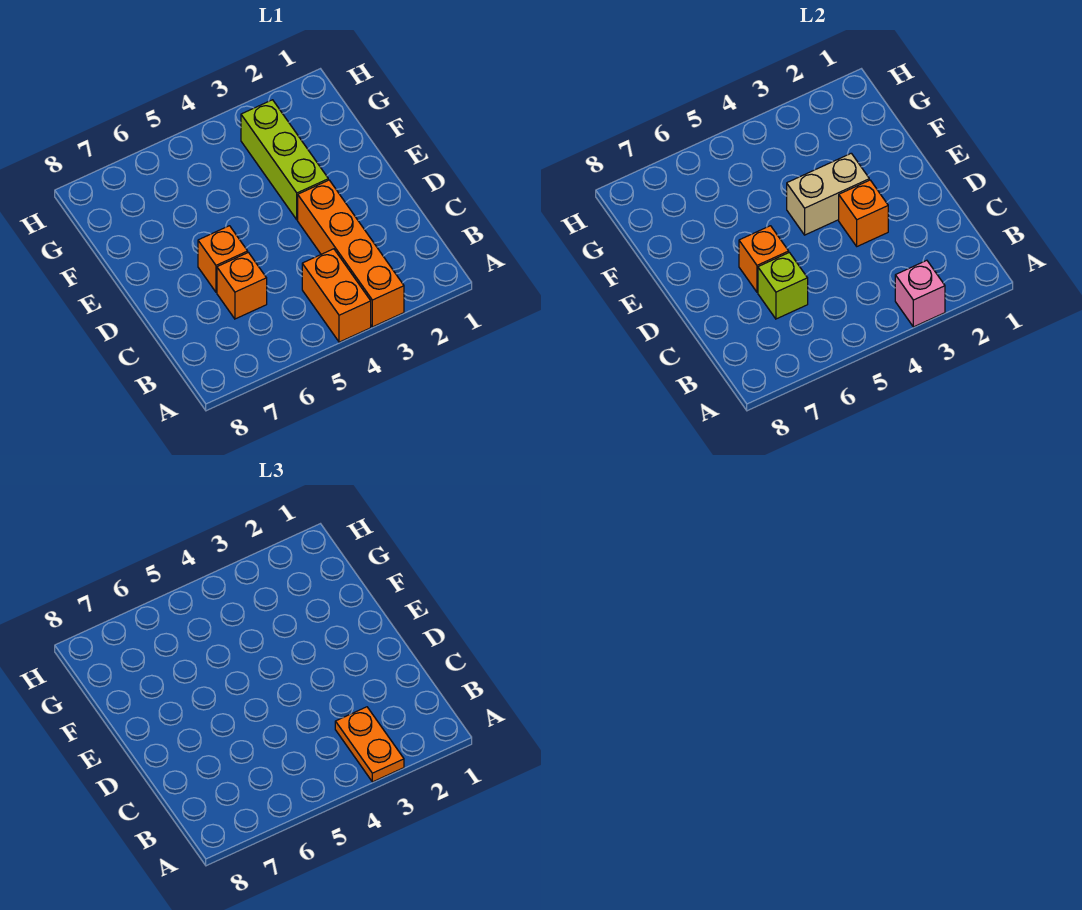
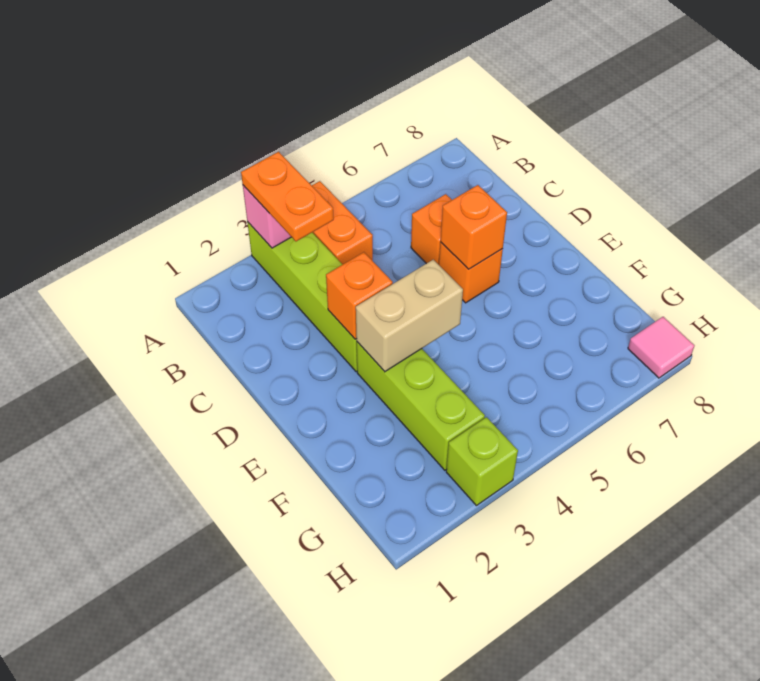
orange brick A3:D3 level 1 -> lime brick A3:D3 level 1
lime brick C6 level 2 -> lime brick H3 level 1
none -> pink tile H8 level 1

